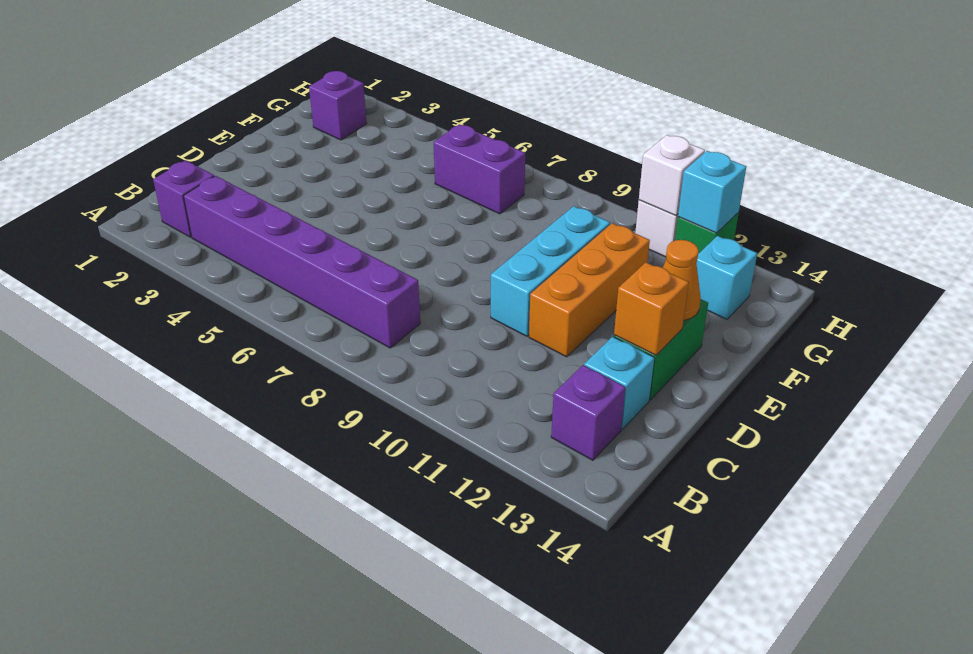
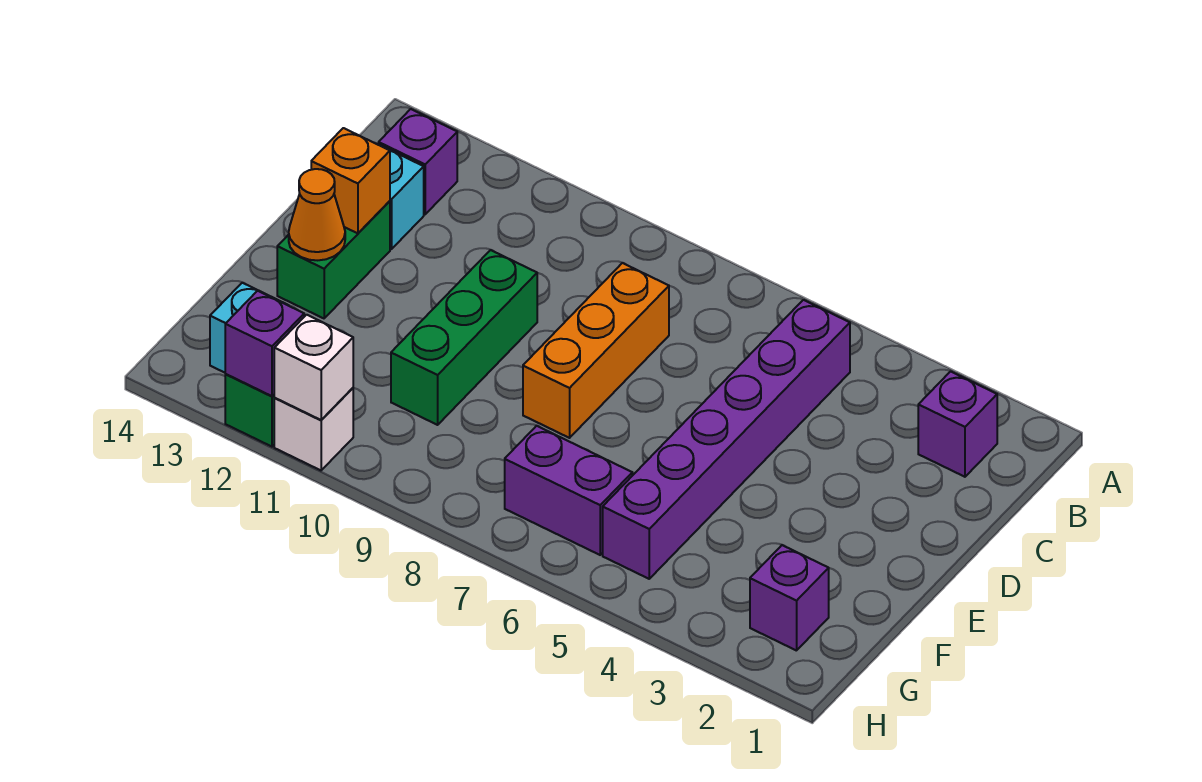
purple brick B3:B8 level 1 -> purple brick B5:G5 level 1
cyan brick D10:F10 level 1 -> green brick D10:F10 level 1
orange brick D11:F11 level 1 -> orange brick C8:E8 level 1
cyan brick H12 level 2 -> purple brick H12 level 2

